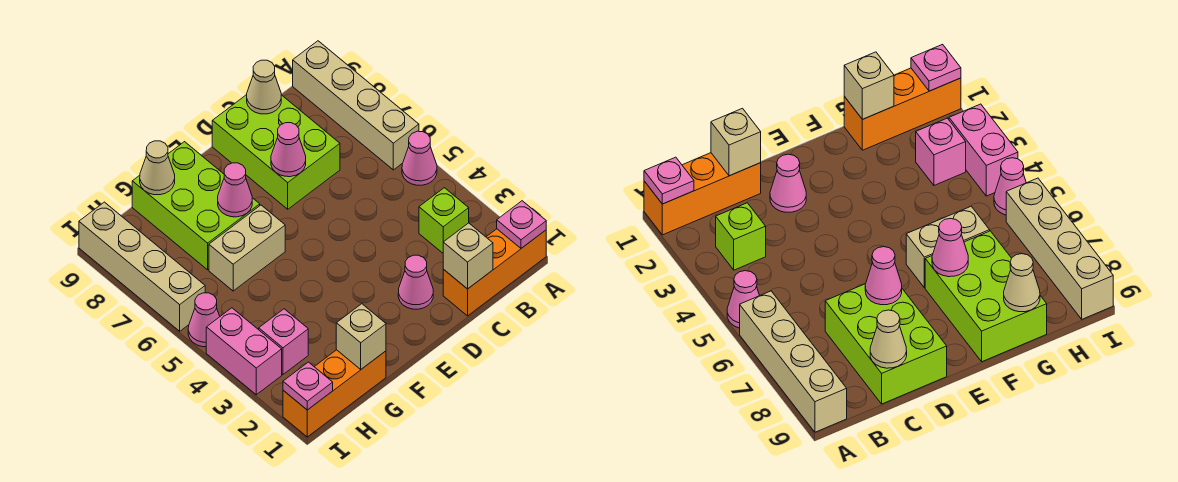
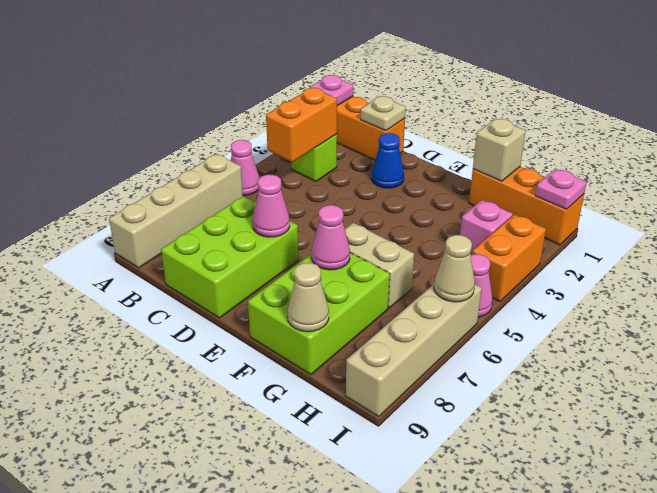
none -> orange brick B3:B4 level 2
tan brick C1 level 2 -> tan plate C1 level 2
tan cone C9 level 2 -> tan cone I6 level 2
pink cone D2 level 1 -> blue cone D2 level 1
pink brick I3:I4 level 1 -> orange brick I3:I4 level 1

